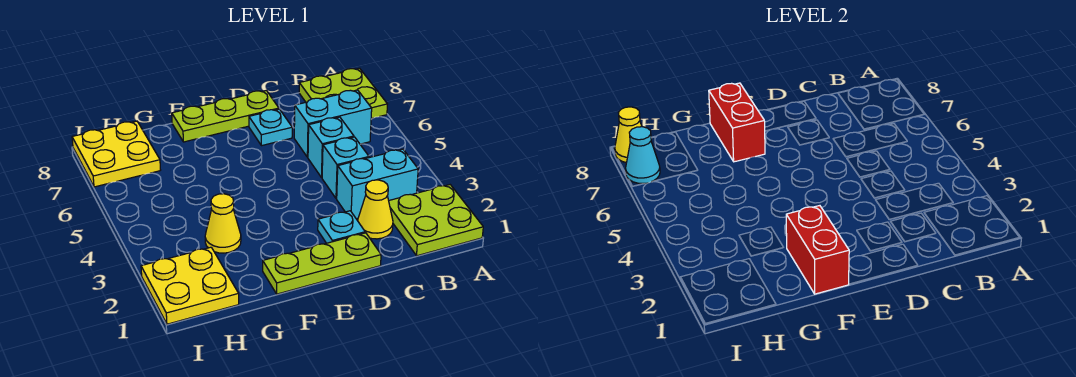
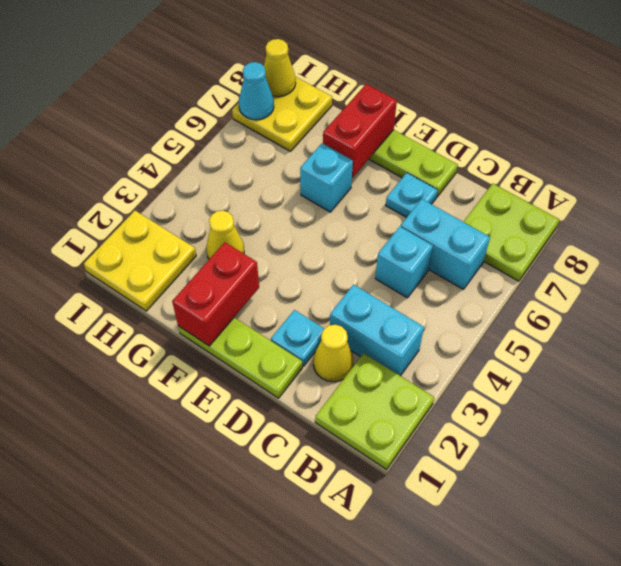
cyan brick C4 level 1 -> cyan brick F6 level 1

